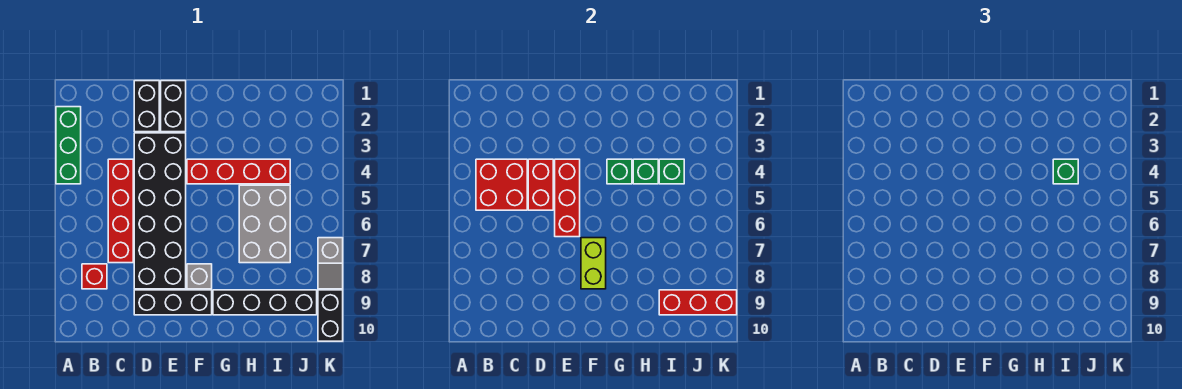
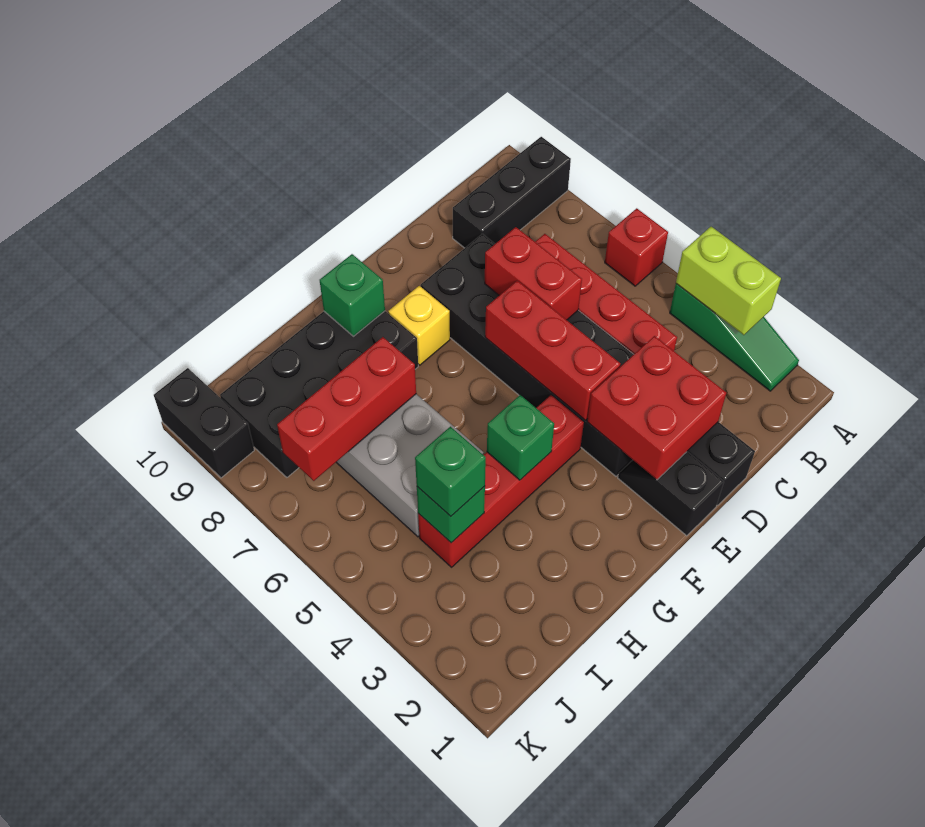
green brick A2:A4 level 1 -> green slope A2:A4 level 1 top 4
red brick B4:C5 level 2 -> red brick D2:E3 level 2
red brick B8 level 1 -> red brick A6 level 1
red brick D4:D5 level 2 -> red brick D6:D7 level 2
black brick D9:F9 level 1 -> black brick A9:C9 level 1
black brick E1:E2 level 1 -> black slope E1:E2 level 1 top 1
lime brick F7:F8 level 2 -> lime brick A3:A4 level 2
grey brick F8 level 1 -> yellow brick F8 level 1
black brick G9:J9 level 1 -> black brick G8:J9 level 1
green brick H4 level 2 -> green brick G9 level 2
red brick I9:K9 level 2 -> red brick H7:J7 level 2
grey slope K7:K8 level 1 top 7 -> none

